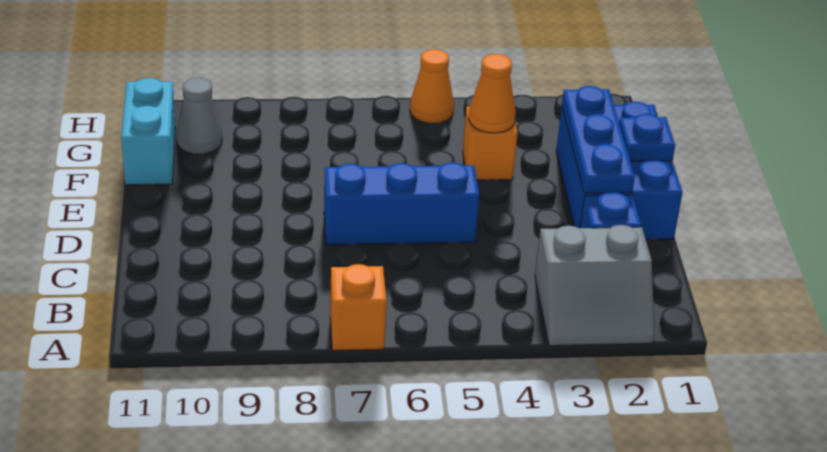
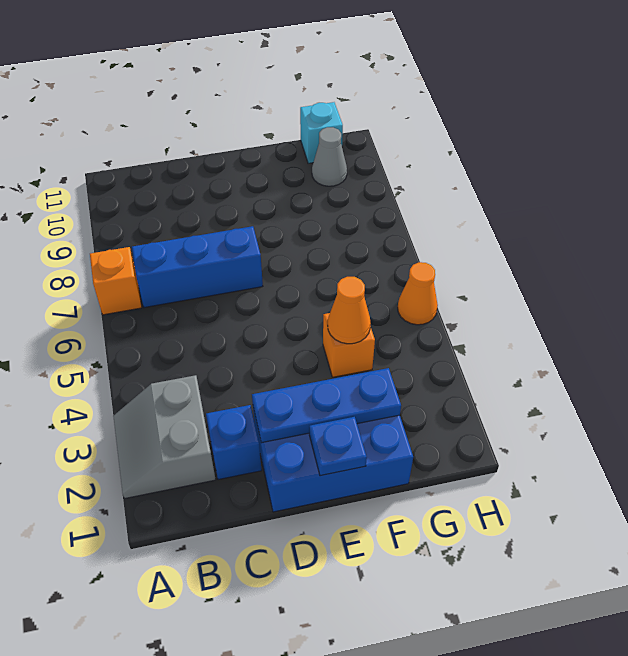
blue brick D5:D7 level 1 -> blue brick B7:D7 level 1
cyan brick F11:G11 level 1 -> cyan brick G11 level 1

